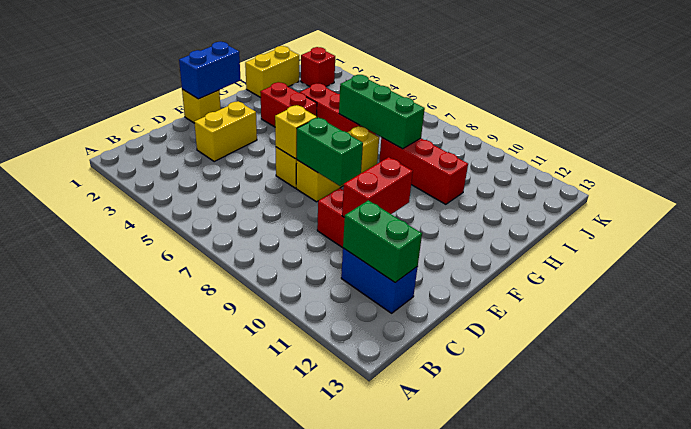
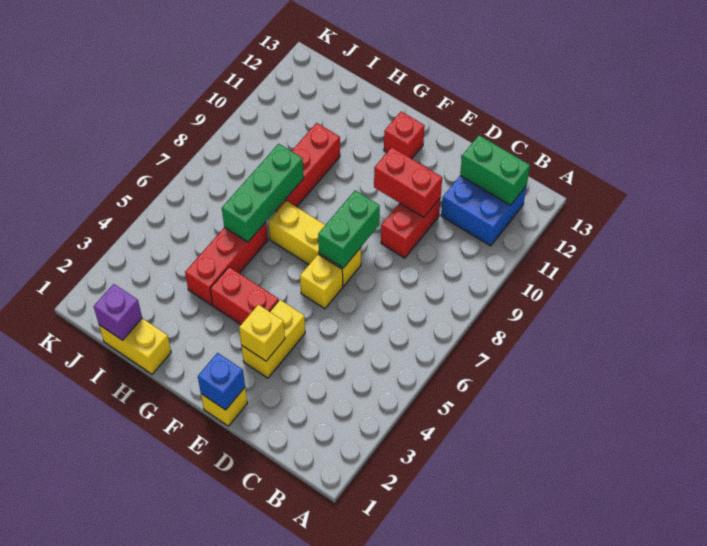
blue brick C11:C12 level 1 -> blue brick B11:C12 level 1
green brick C11:C12 level 2 -> green brick B12:C12 level 2
yellow brick D3:E3 level 1 -> yellow brick E3:E4 level 1
blue brick E1:F1 level 2 -> blue brick E1 level 2
yellow brick E6 level 2 -> yellow brick E3 level 2
red brick G3:G4 level 1 -> red brick F4:G4 level 1
none -> purple brick I1 level 2
red brick J2 level 1 -> red brick F12 level 1

